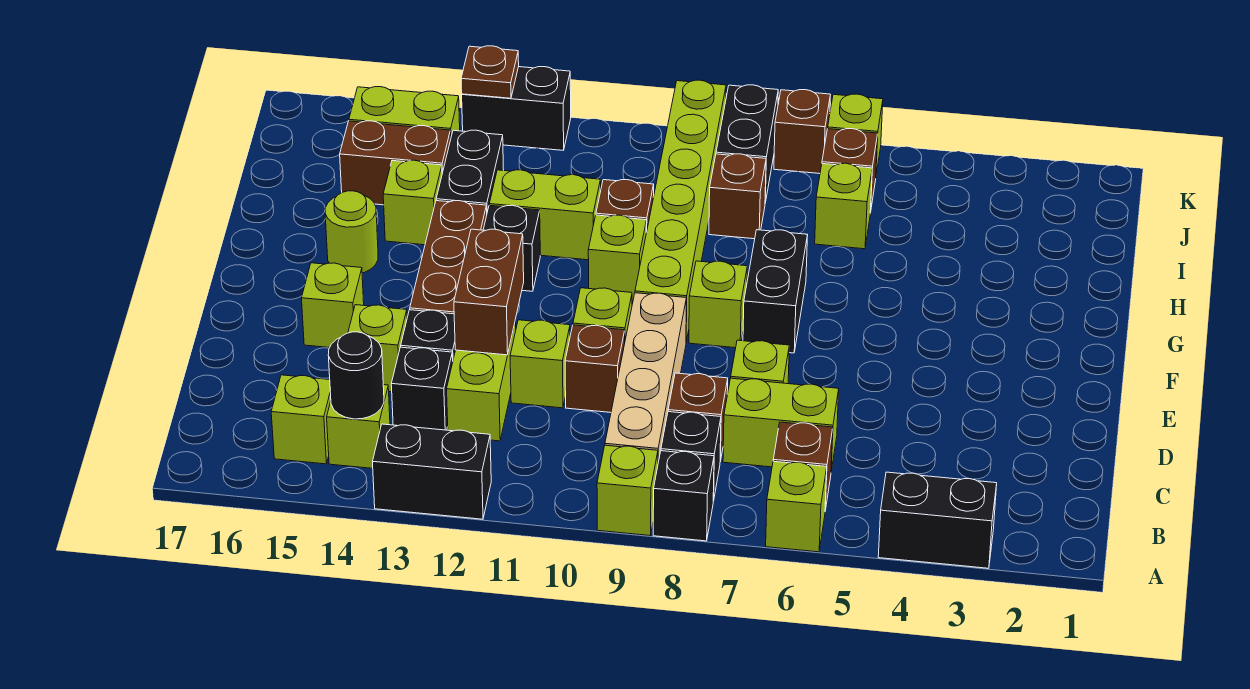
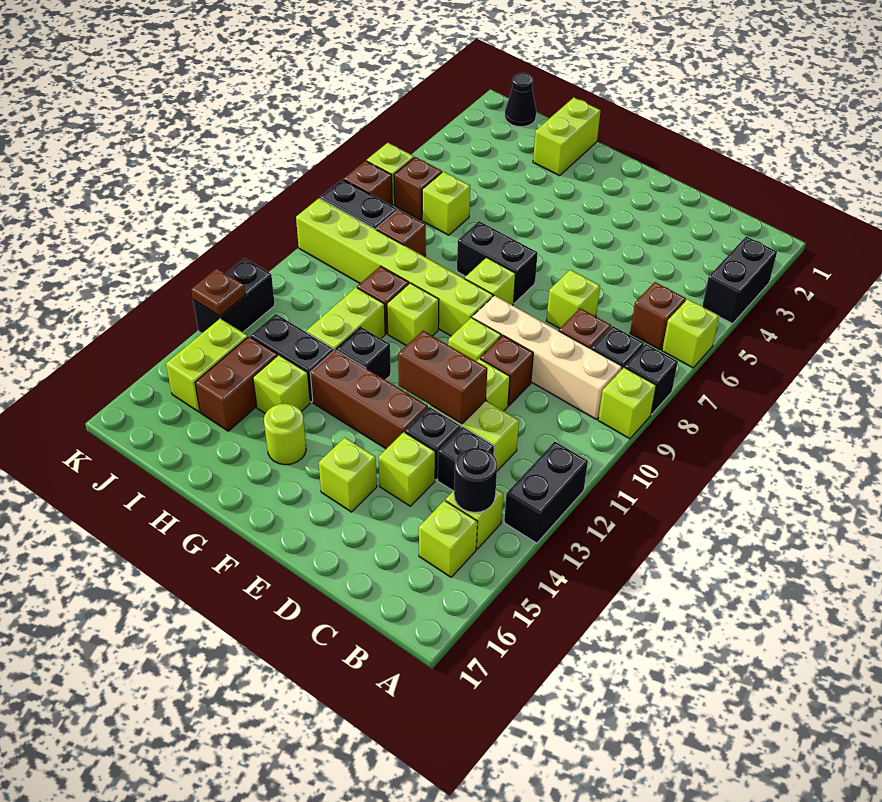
lime brick C6:C7 level 1 -> lime brick H1:H2 level 1
none -> black cone J1 level 1

